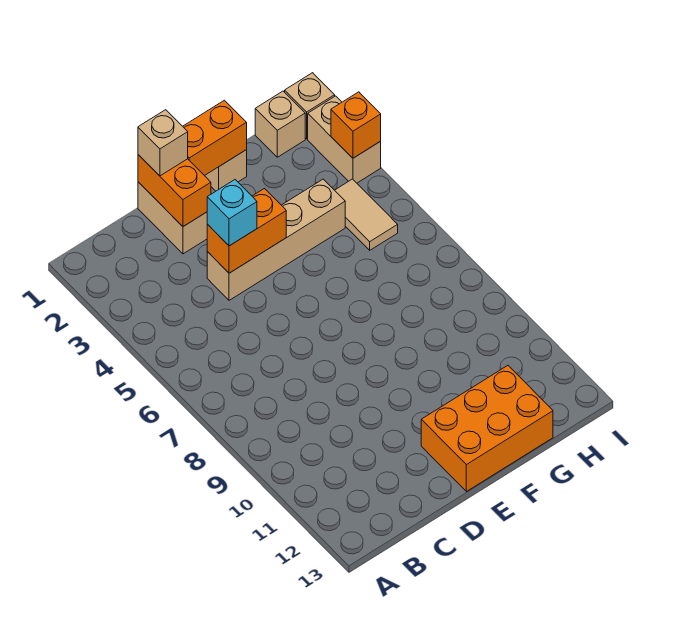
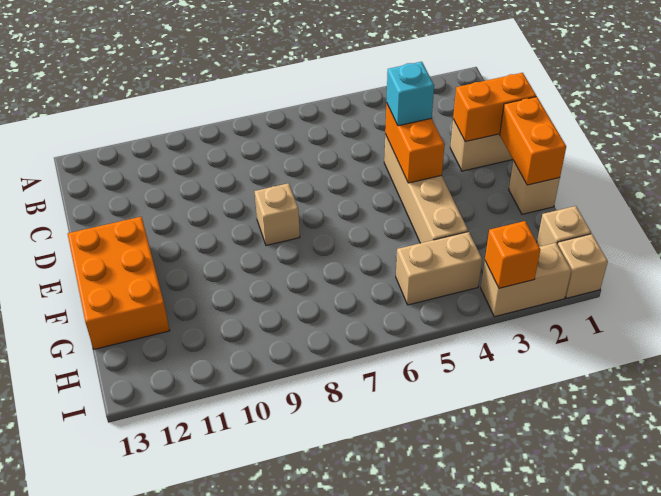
tan brick D1 level 3 -> tan brick E8 level 1
tan tile H4:H5 level 1 -> tan brick H4:H5 level 1

